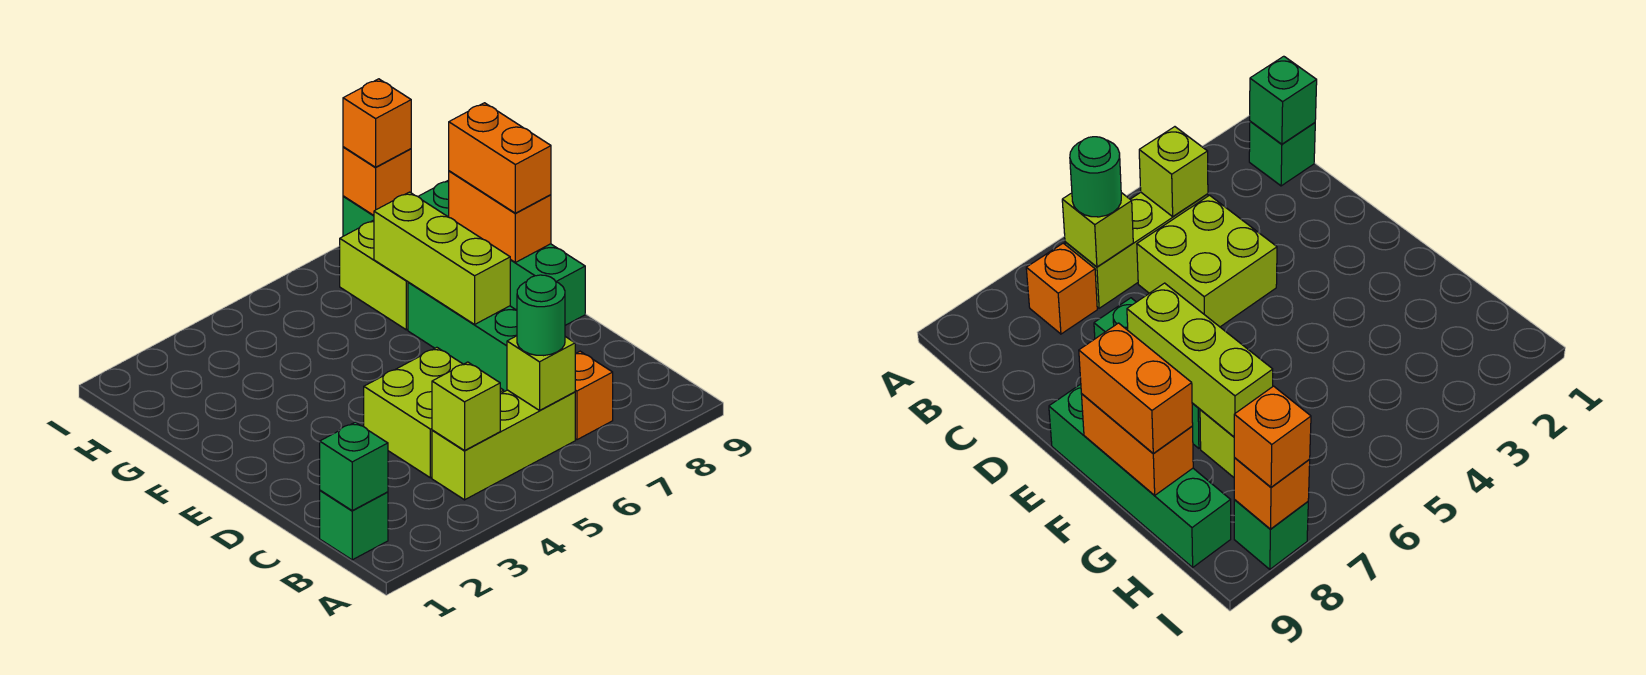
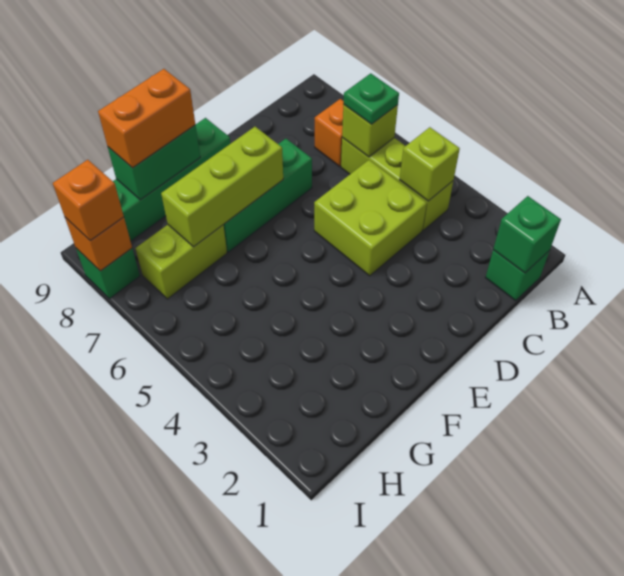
green round brick B6 level 3 -> green plate B6 level 3
orange brick F9:G9 level 2 -> green brick F9:G9 level 2

